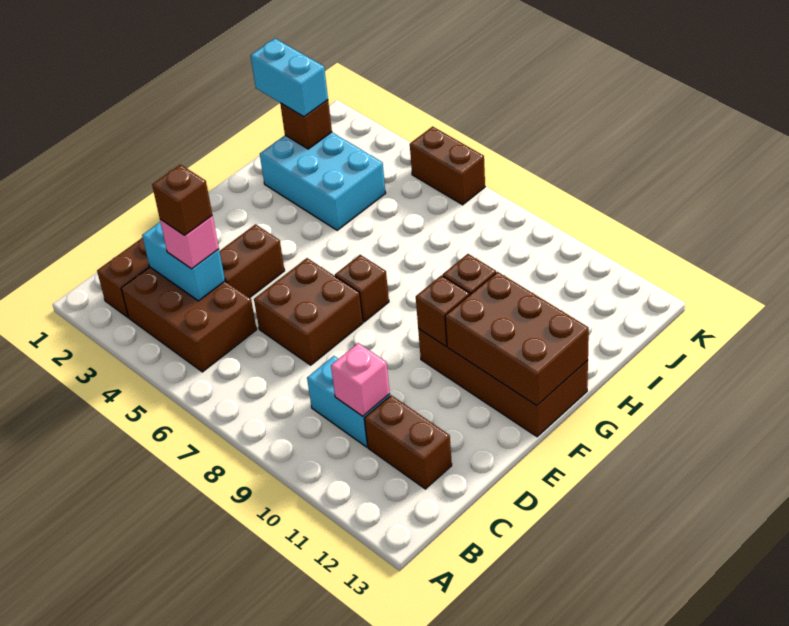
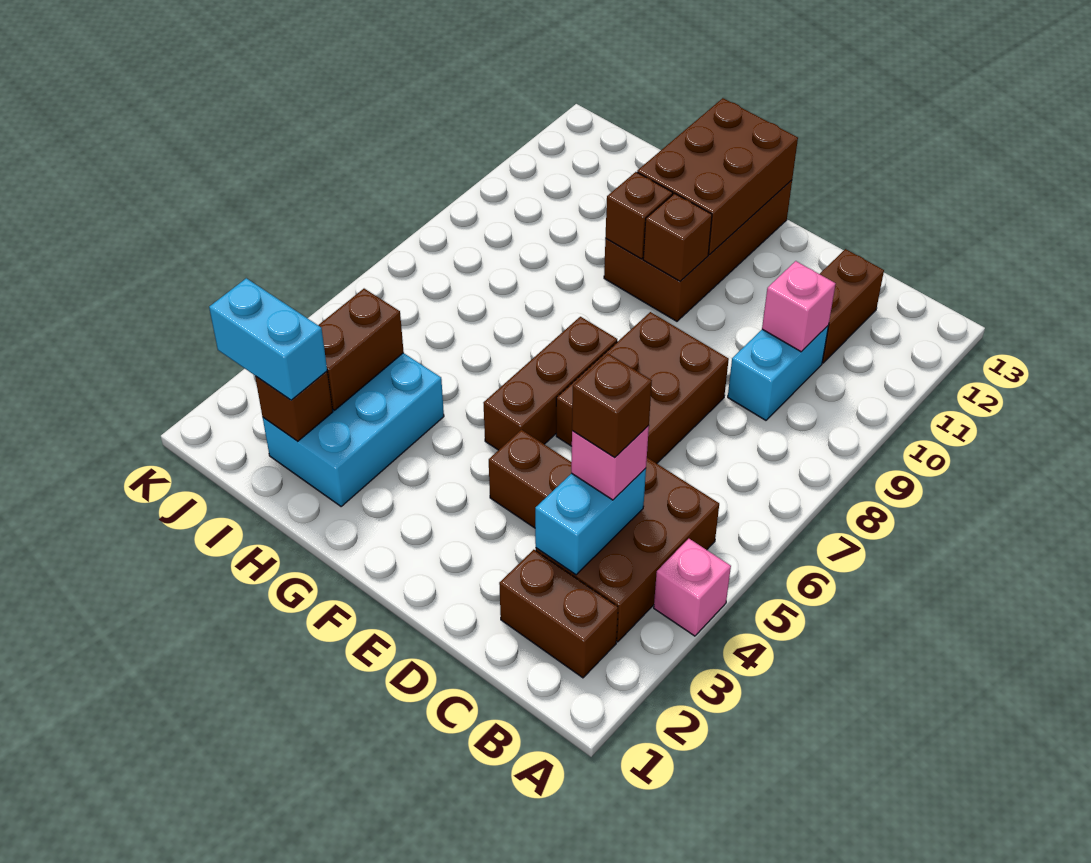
none -> pink brick A4 level 1
brown brick D6:E7 level 1 -> brown brick D6:E8 level 1
brown brick F7 level 1 -> brown brick F5:F7 level 1
cyan brick I1:I2 level 3 -> cyan brick I2:J2 level 3
brown brick K5:K6 level 1 -> brown brick I3:I4 level 2

